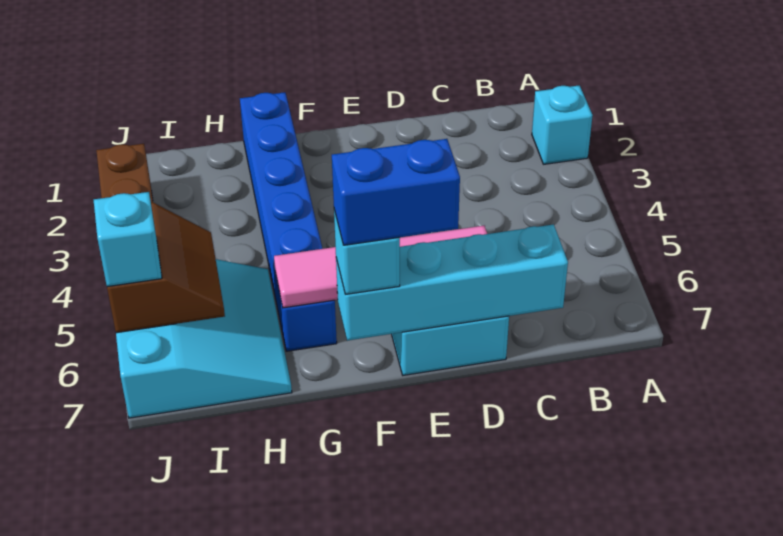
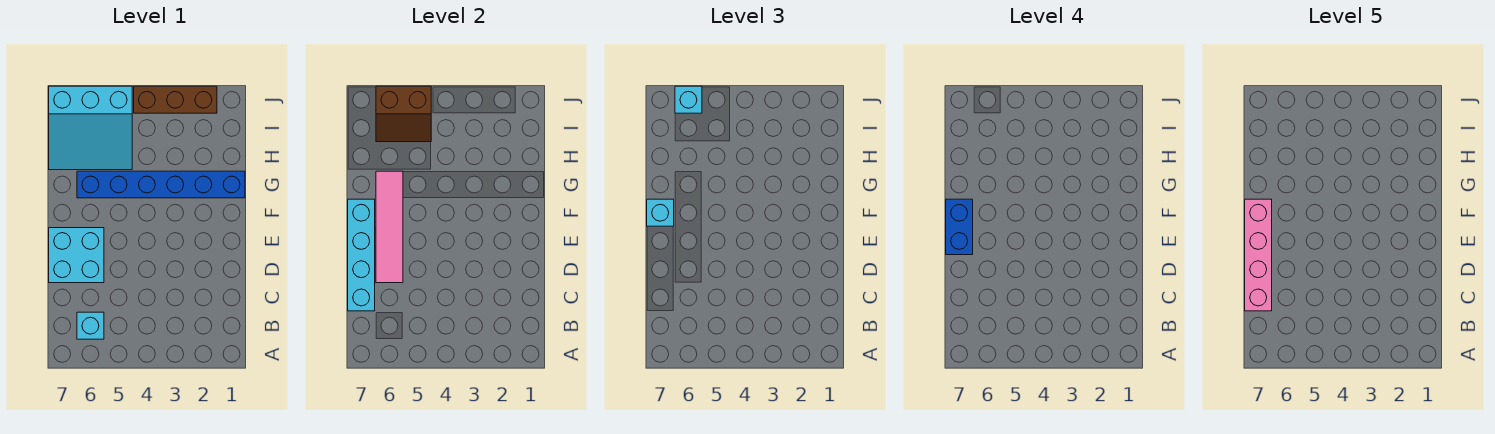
cyan brick A2 level 1 -> cyan brick B6 level 1
none -> pink brick C7:F7 level 5

